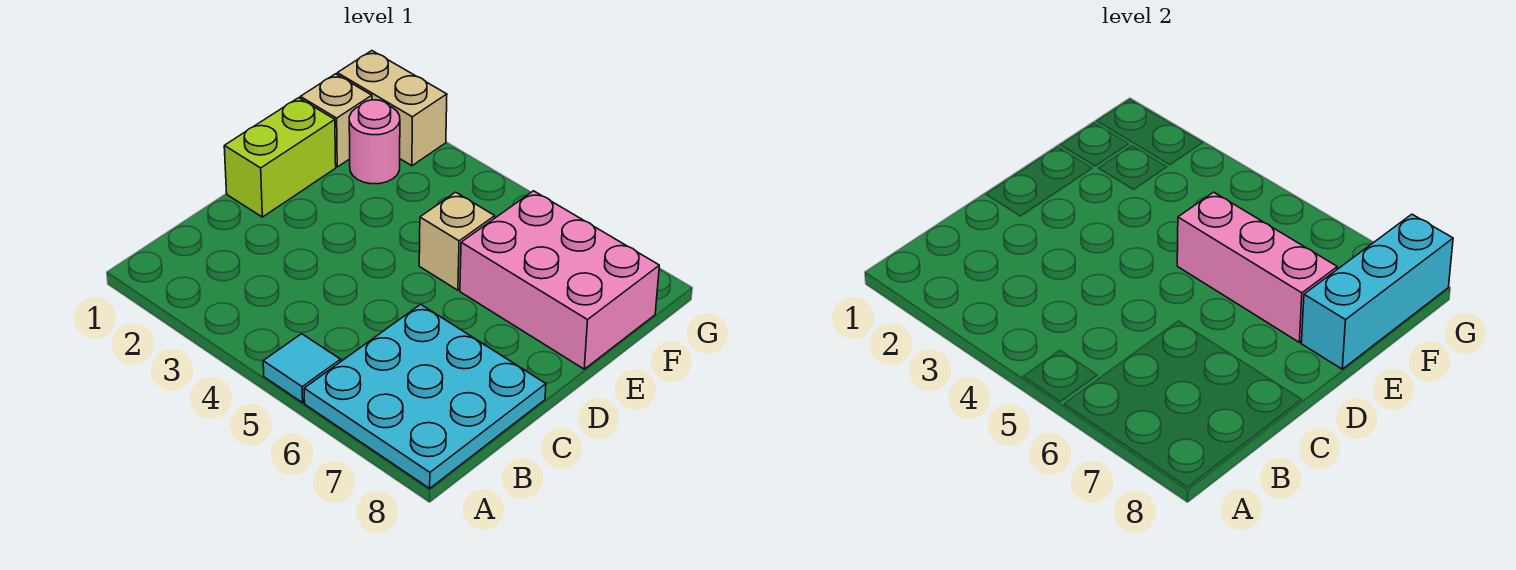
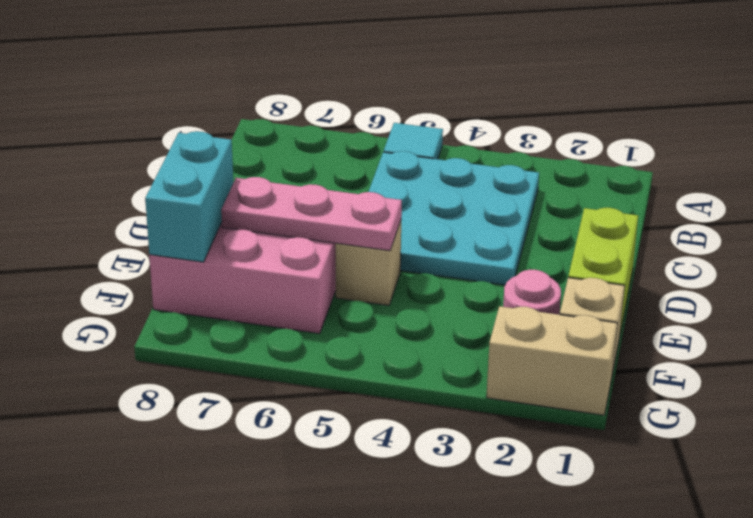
cyan plate A6:C8 level 1 -> cyan plate B3:D5 level 1
pink brick E5:E7 level 2 -> pink plate E5:E7 level 2
cyan brick E8:G8 level 2 -> cyan brick E8:F8 level 2

